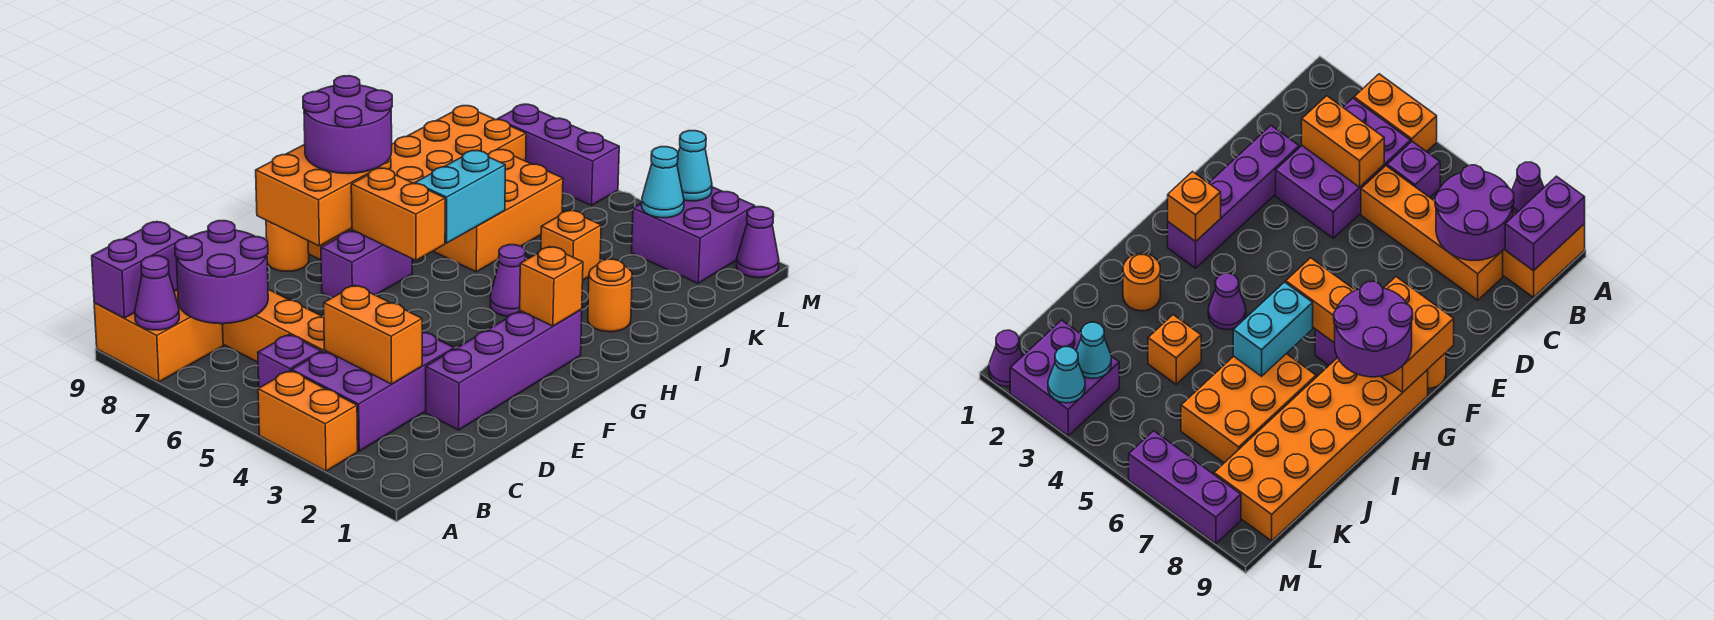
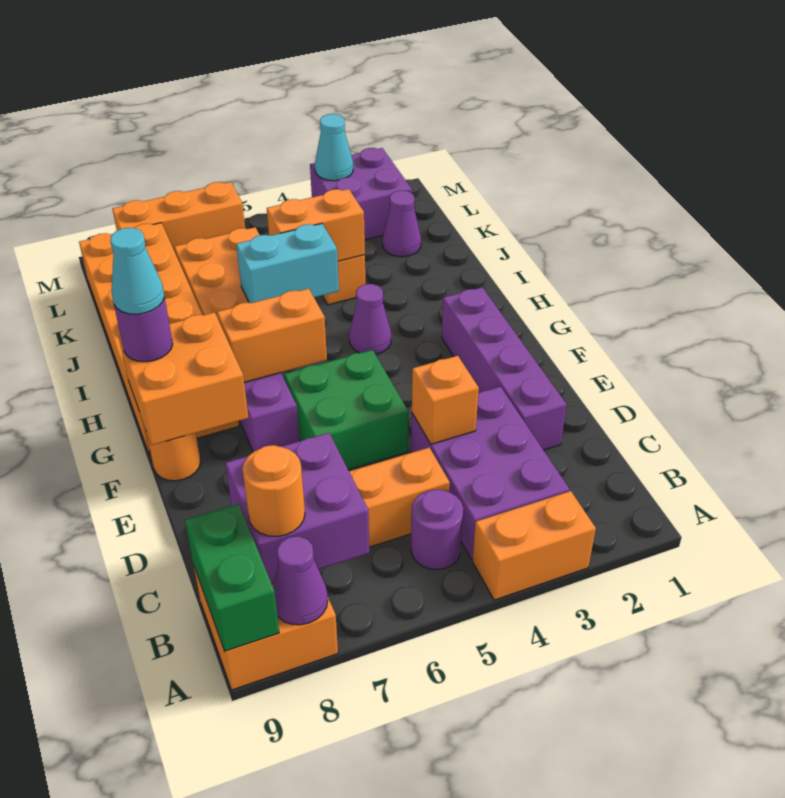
purple brick A9:B9 level 2 -> green brick A9:B9 level 2
purple brick B5 level 1 -> purple round brick B5 level 1
purple round brick B7:C8 level 2 -> purple brick B7:C8 level 2
orange brick C3:C4 level 2 -> orange brick J4:J5 level 2
none -> green brick E5:F6 level 1
orange brick G2 level 2 -> orange brick D4 level 2
purple round brick G8:H9 level 3 -> purple round brick G9 level 3
cyan brick H6:I6 level 2 -> cyan brick I5:I6 level 2
orange round brick I2 level 1 -> orange round brick B8 level 3
cyan cone L3 level 2 -> cyan cone G9 level 4
purple cone M1 level 1 -> purple cone K2 level 1
purple brick M6:M8 level 1 -> orange brick M6:M8 level 1

